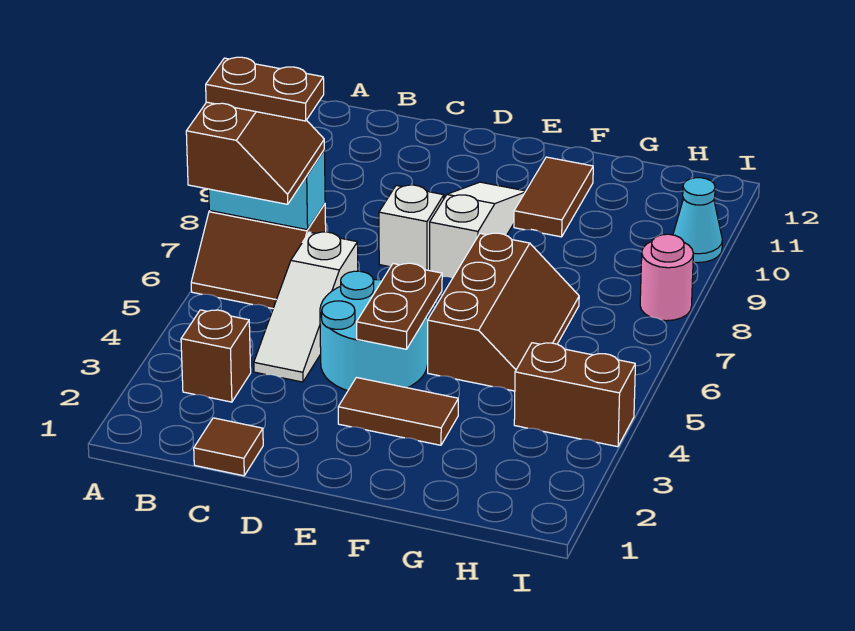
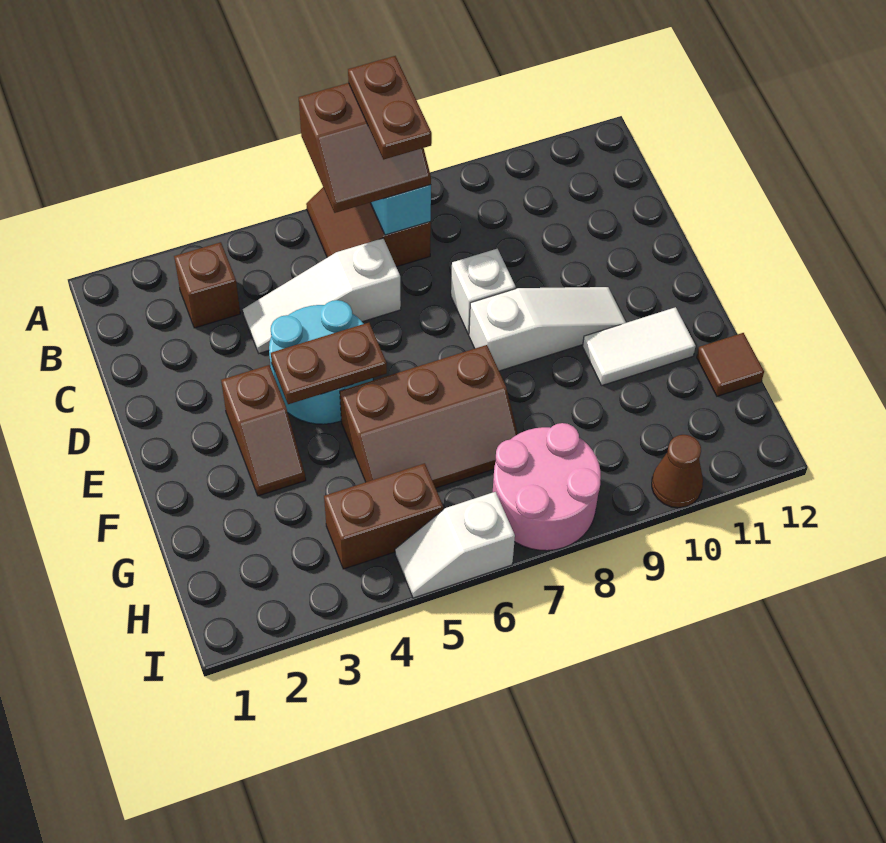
brown tile C1 level 1 -> brown tile G12 level 1
brown tile E3:F3 level 1 -> brown slope E3:F3 level 1 top E
brown tile F10:F11 level 1 -> white tile F10:F11 level 1
brown brick H4:I4 level 1 -> brown brick H4:H5 level 1
none -> white slope I5:I6 level 1 top 6
pink round brick I8 level 1 -> pink round brick H7:I8 level 1
cyan cone I10 level 1 -> brown cone I10 level 1

